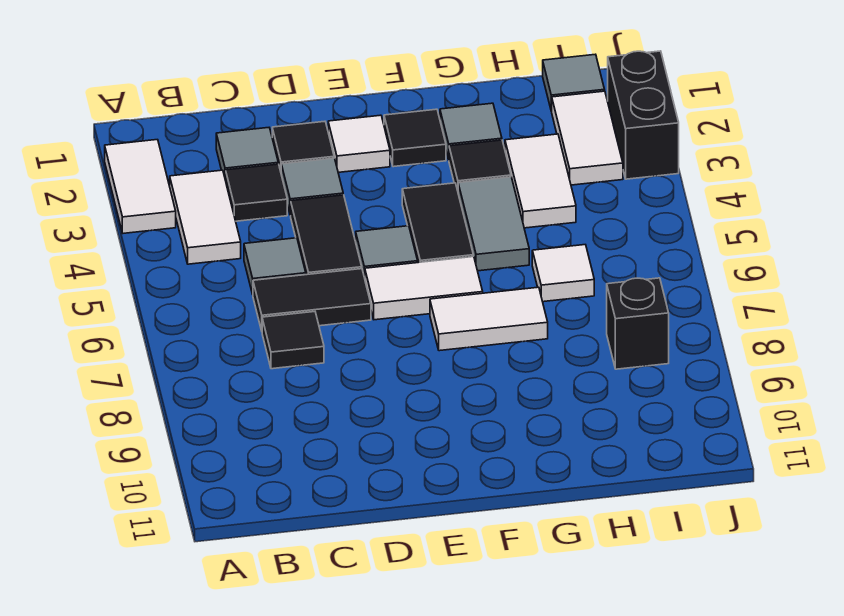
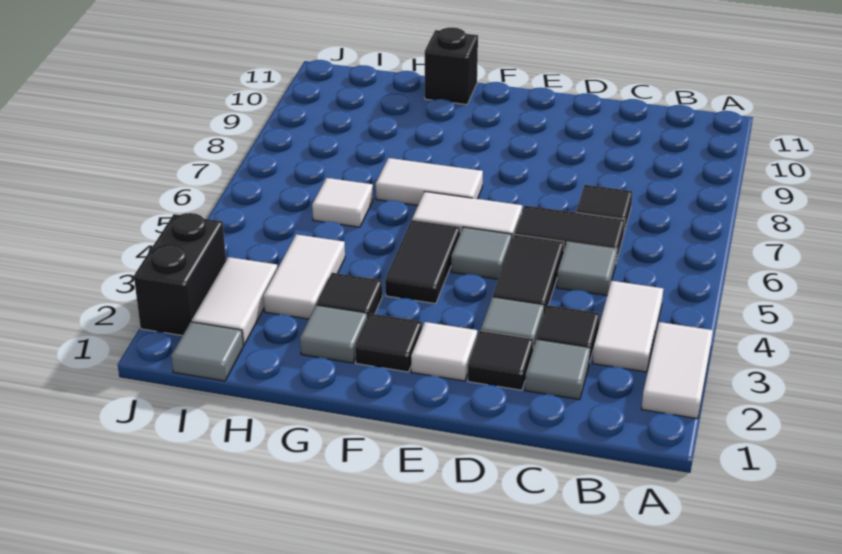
grey tile G4:G5 level 1 -> none
black brick I8 level 1 -> black brick G11 level 1

